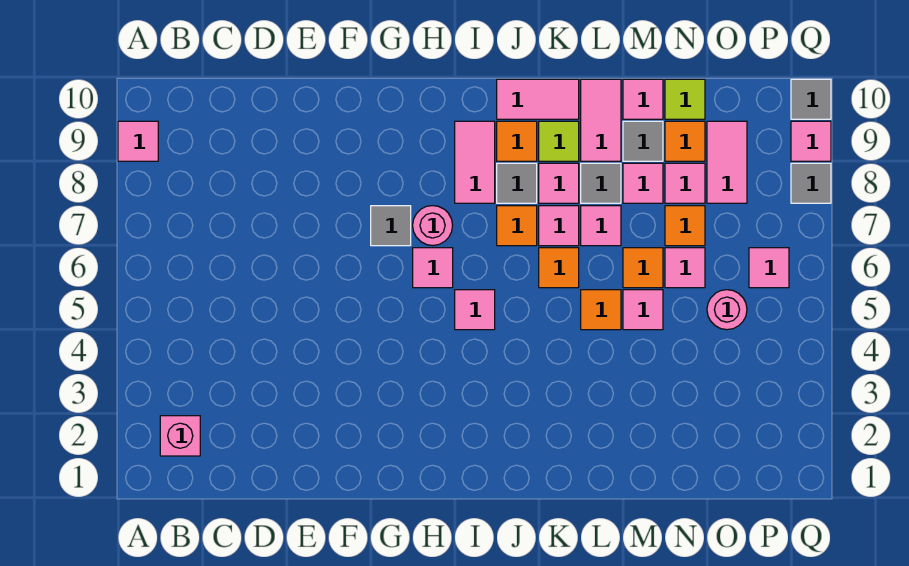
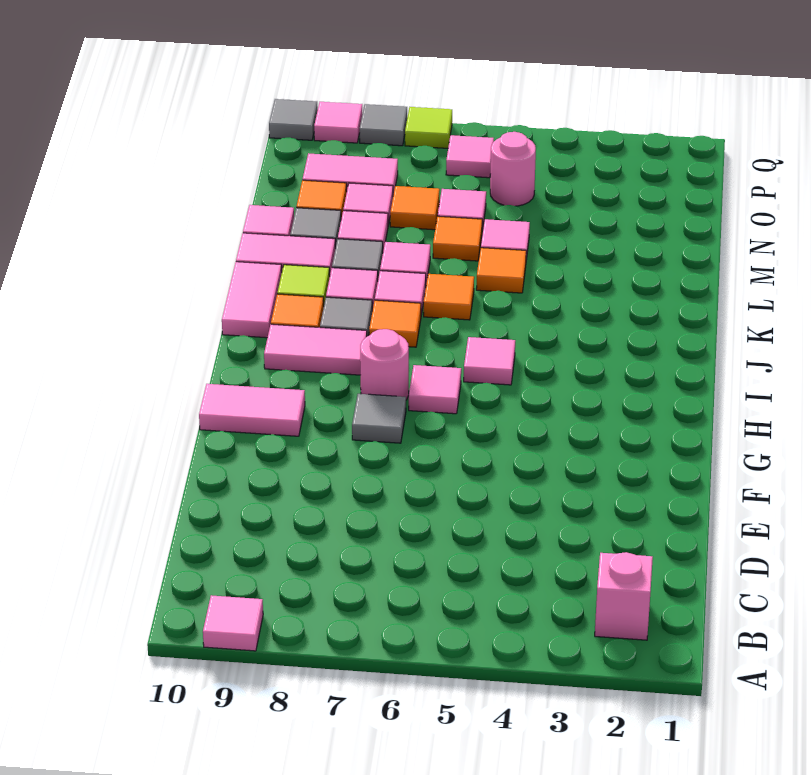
none -> pink tile G9:G10 level 1
lime tile N10 level 1 -> lime tile Q7 level 1

